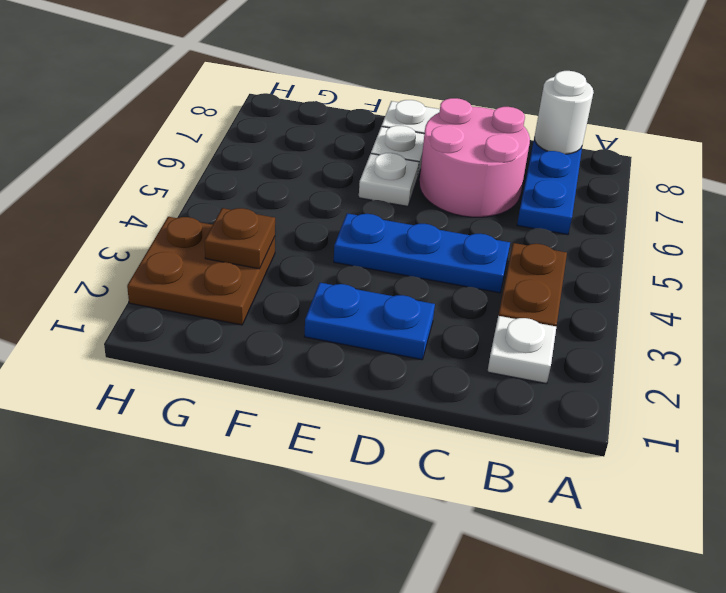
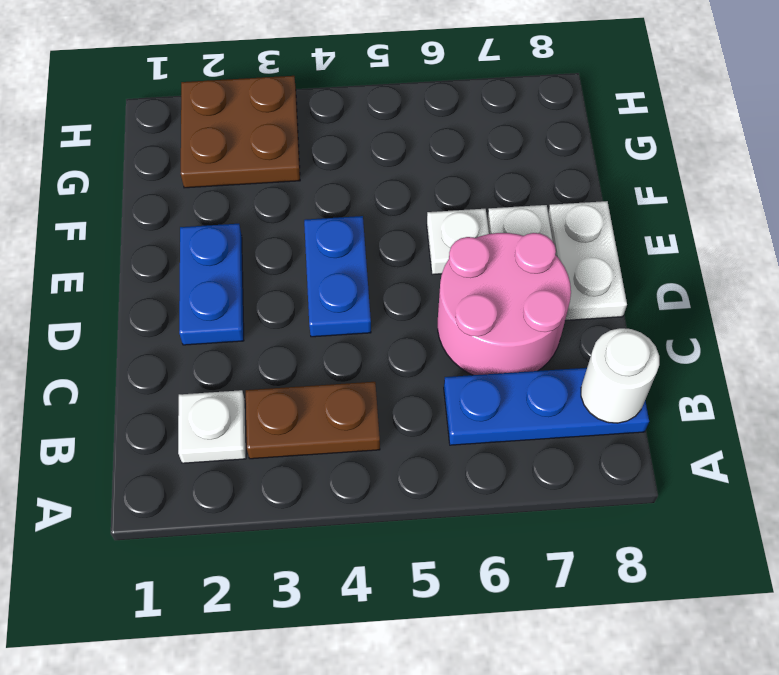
blue plate C4:E4 level 1 -> blue plate D4:E4 level 1
brown plate G3 level 2 -> none

